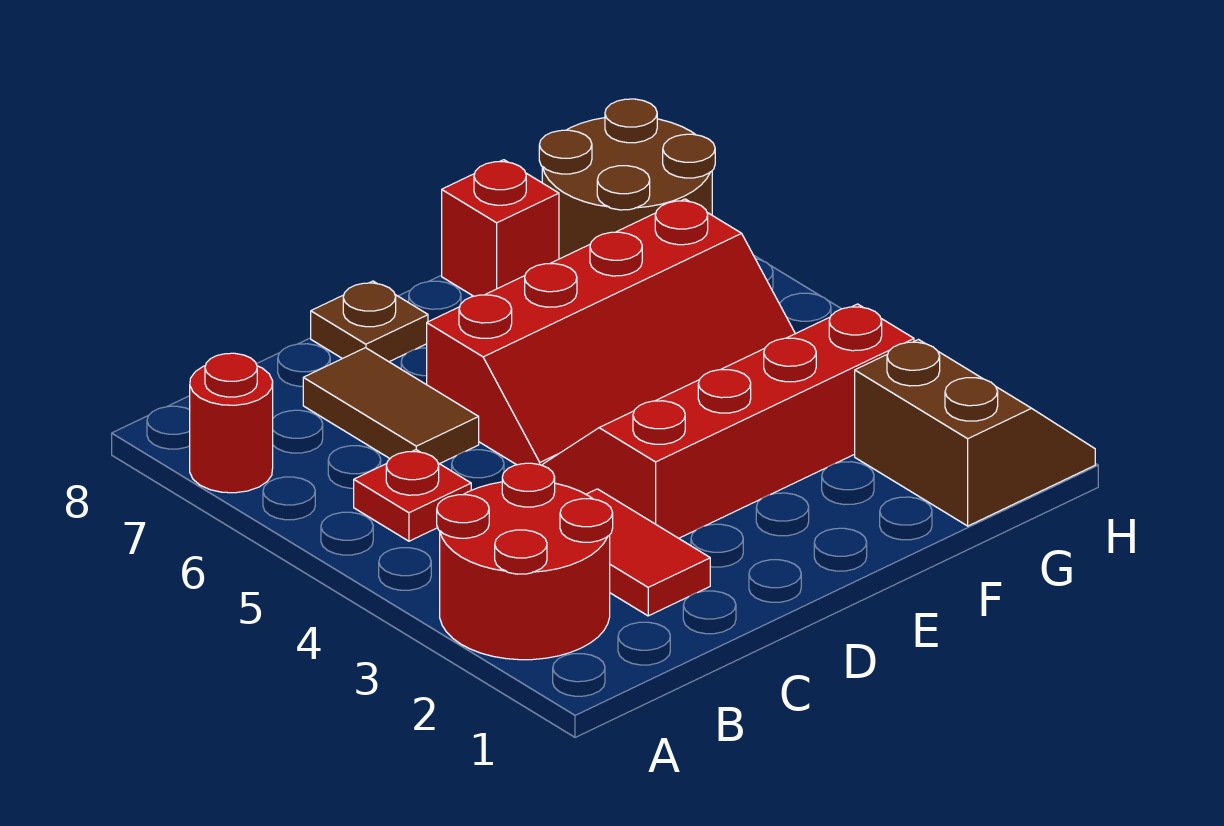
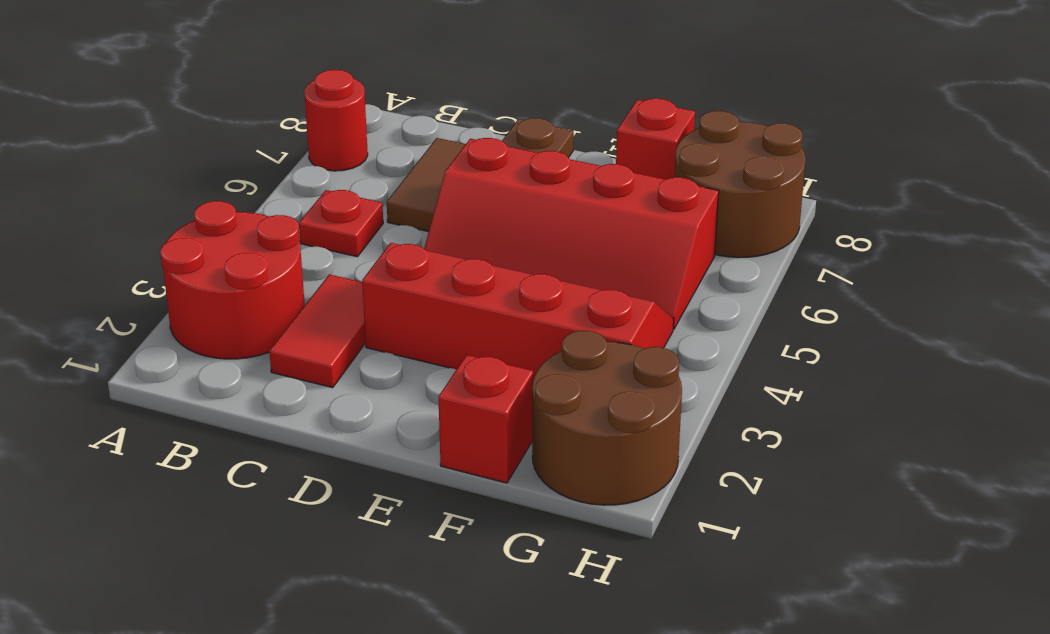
none -> red brick F1 level 1
brown slope G1:H2 level 1 top G -> brown round brick G1:H2 level 1

